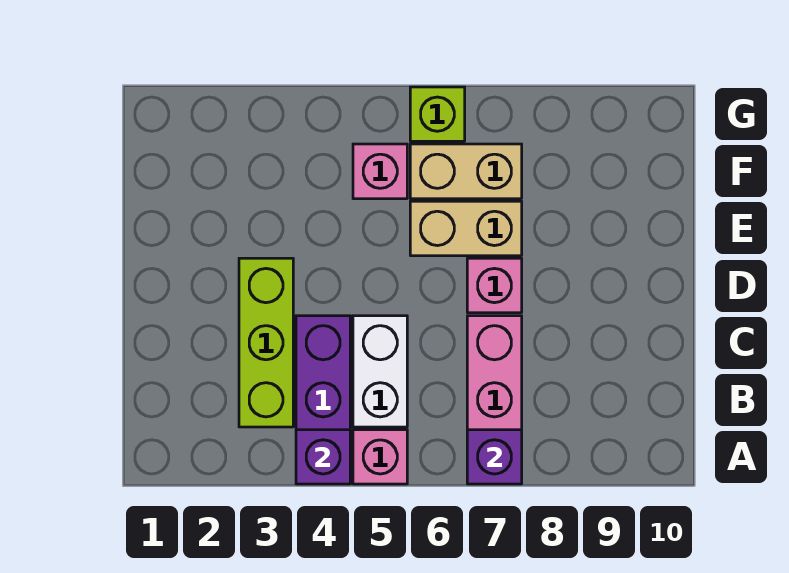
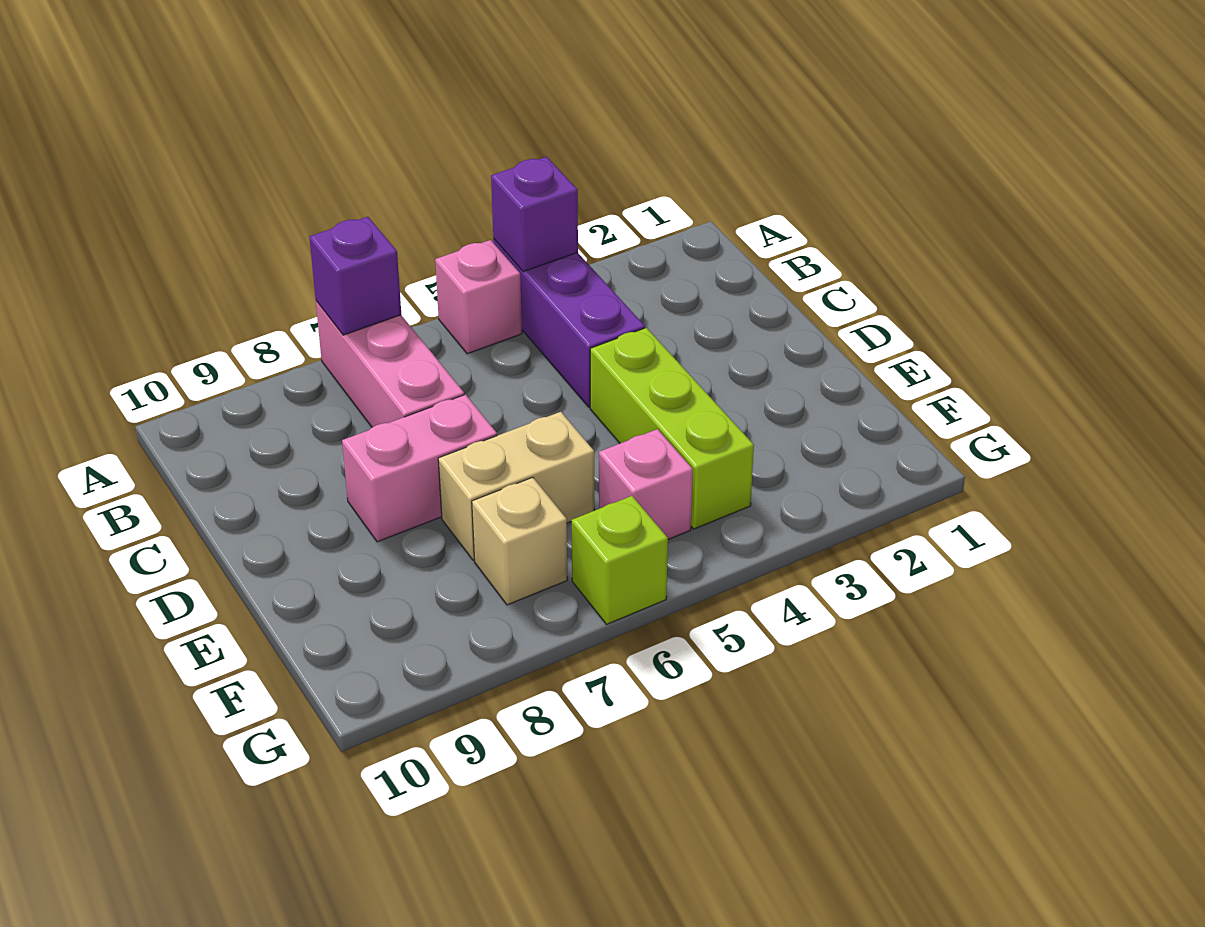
lime brick B3:D3 level 1 -> lime brick D4:F4 level 1
white brick B5:C5 level 1 -> none
pink brick D7 level 1 -> pink brick D7:D8 level 1
tan brick F6:F7 level 1 -> tan brick F7 level 1

